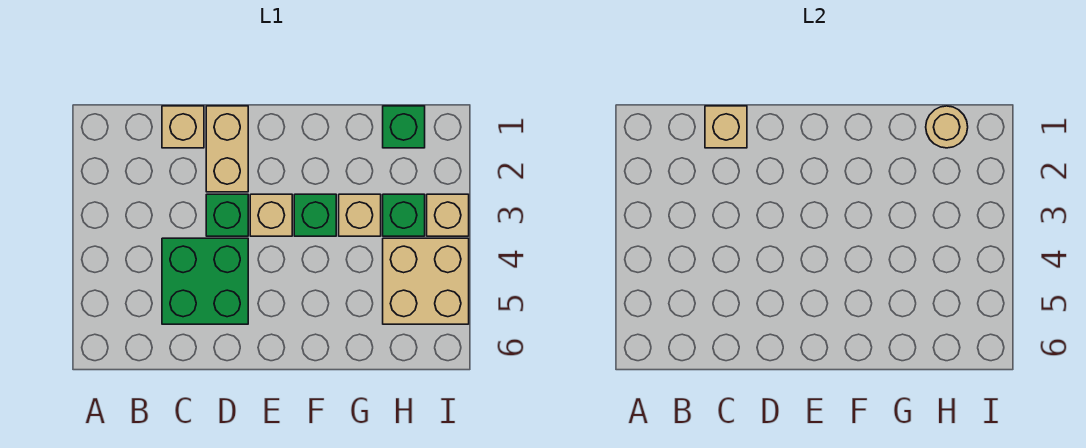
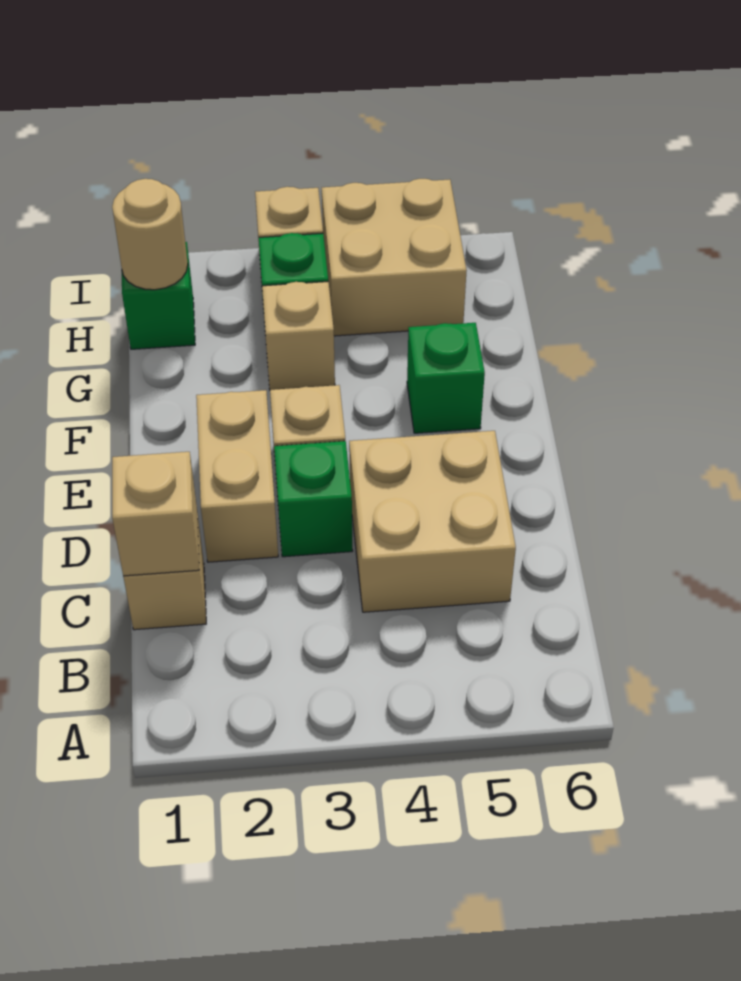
green brick C4:D5 level 1 -> tan brick C4:D5 level 1
tan brick D1:D2 level 1 -> tan brick D2:E2 level 1
green brick F3 level 1 -> green brick F5 level 1

